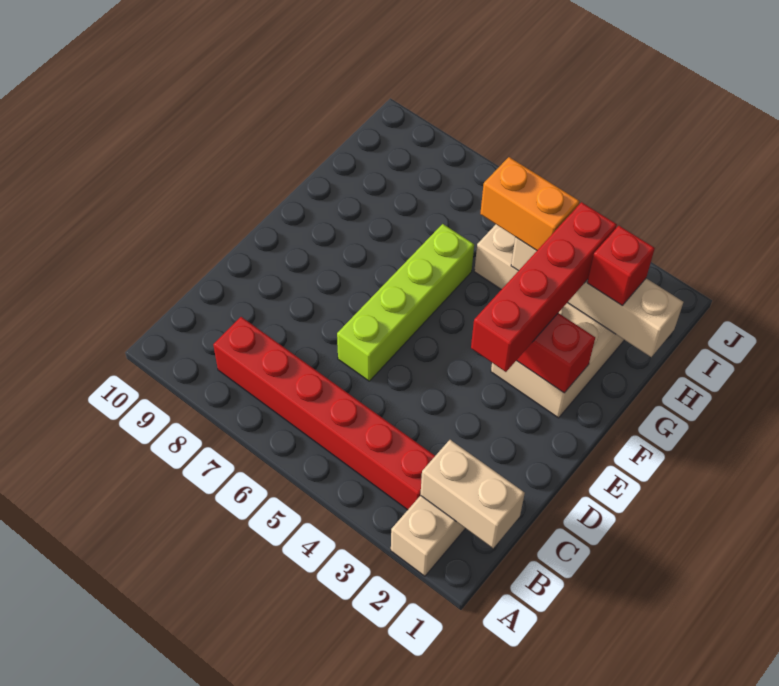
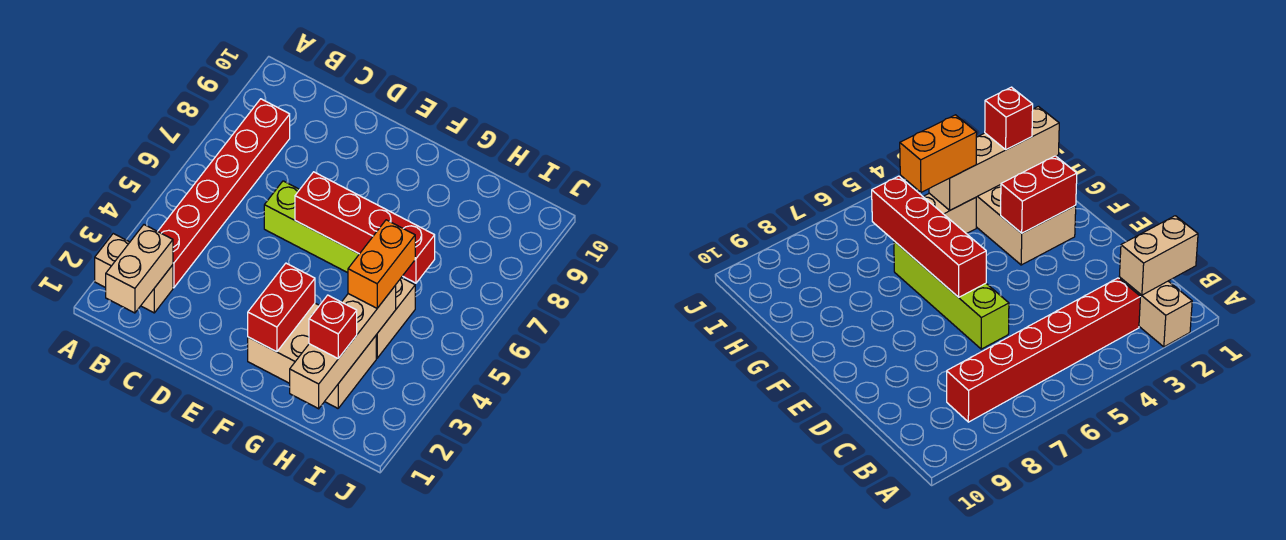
red brick E3:H3 level 3 -> red brick E6:H6 level 2

